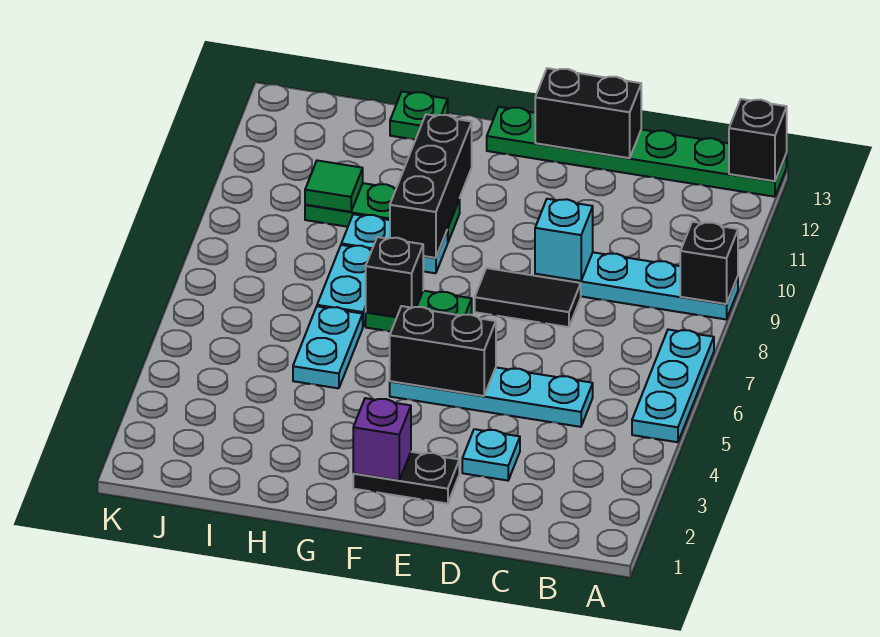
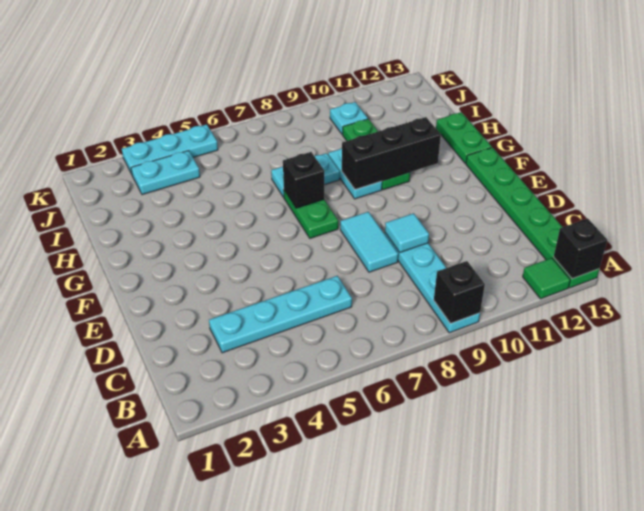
cyan plate A5:A7 level 1 -> cyan plate K3:K5 level 1
cyan plate C5:F5 level 1 -> cyan plate C3:C6 level 1
cyan plate D3 level 1 -> cyan plate J10 level 1
black tile D8:E8 level 1 -> cyan tile D8:E8 level 1
cyan brick D9 level 2 -> cyan tile D9 level 2
black brick D13:E13 level 2 -> none
black plate E2:F2 level 1 -> none
black brick E5:F5 level 2 -> none
purple brick F2 level 2 -> none
cyan plate H5:H6 level 1 -> cyan plate J3:J4 level 1
green plate H13 level 1 -> green plate G13:H13 level 1
green tile I10 level 2 -> green tile A12 level 1

